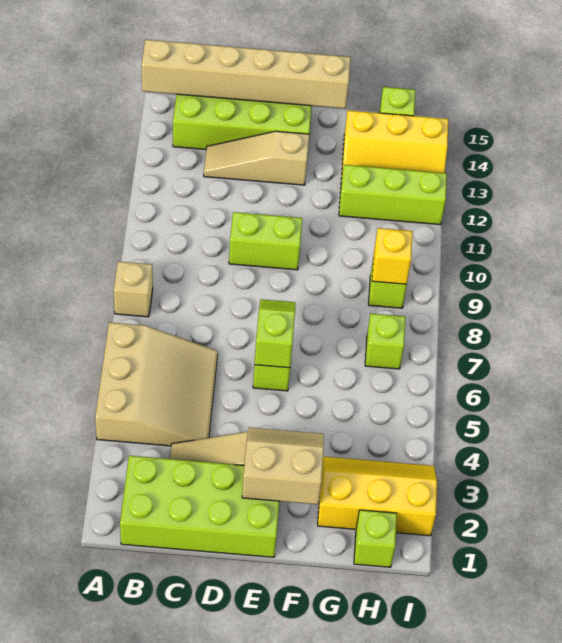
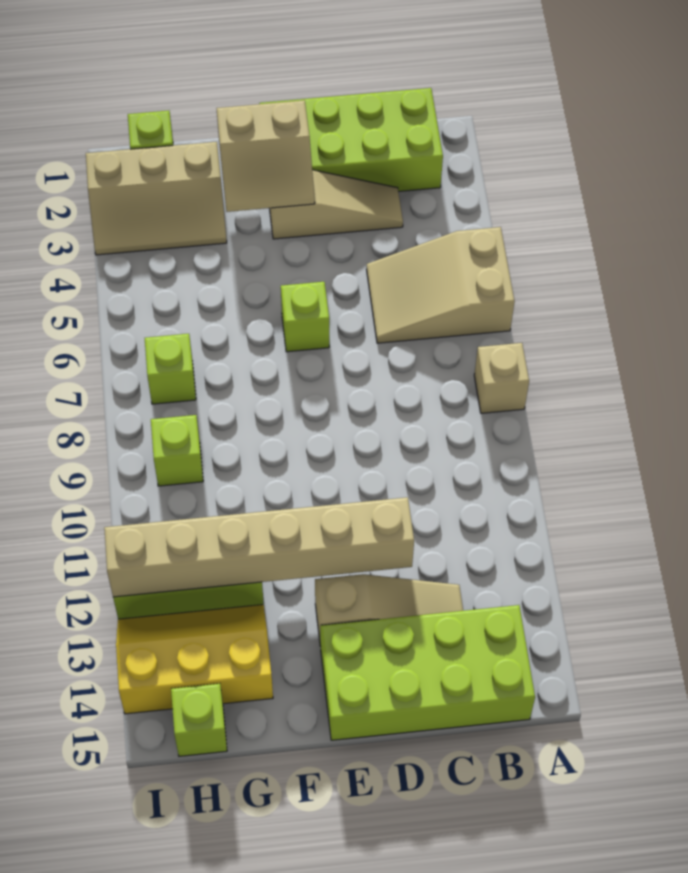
tan slope A4:C6 level 1 top A -> tan slope A5:C6 level 1 top A
tan brick A15:F15 level 2 -> tan brick D12:I12 level 2
lime brick D10:E10 level 1 -> none
lime slope E6:E7 level 2 top 6 -> none
yellow slope G2:I3 level 1 top 2 -> tan slope G2:I3 level 1 top 2
yellow brick H9 level 2 -> none

